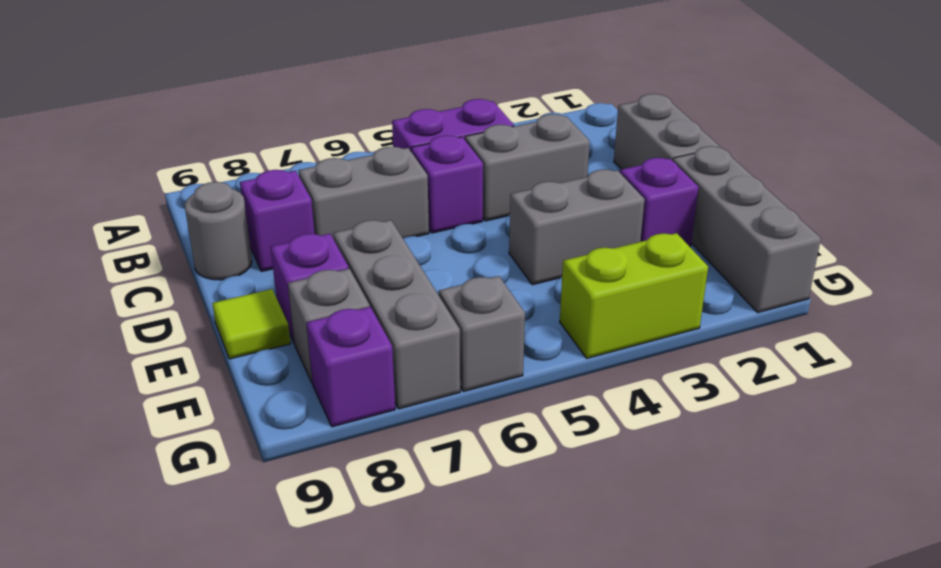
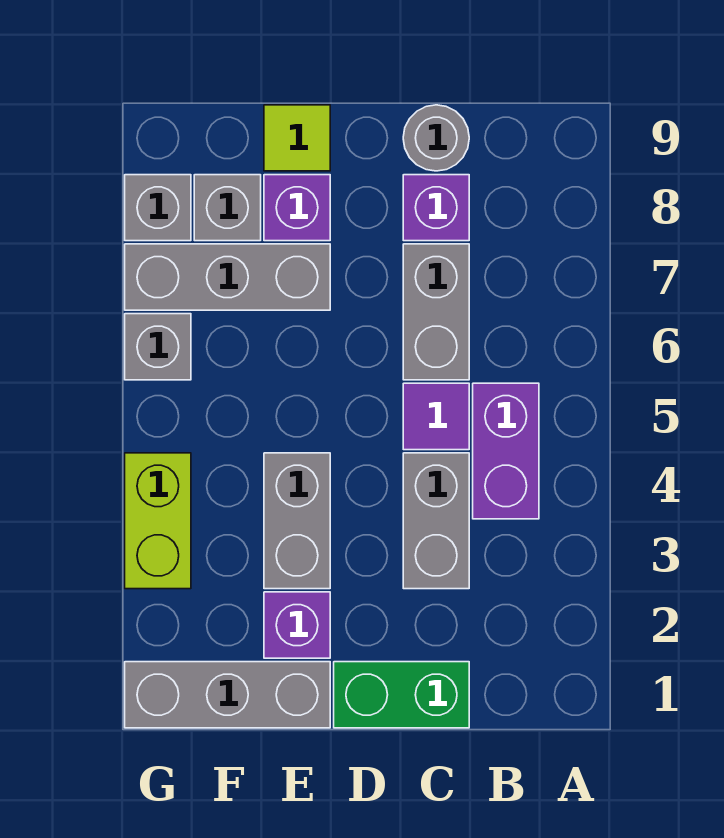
grey brick C1:D1 level 1 -> green brick C1:D1 level 1
purple brick C5 level 1 -> purple tile C5 level 1
purple brick G8 level 1 -> grey brick G8 level 1

